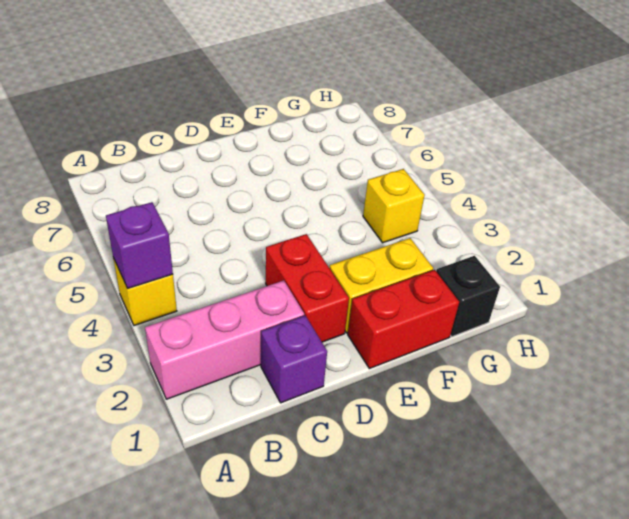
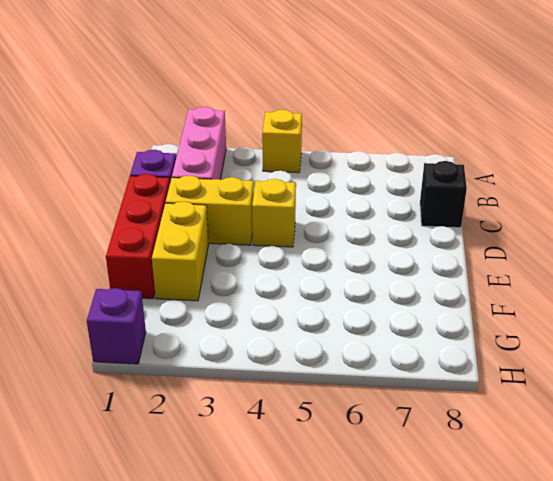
purple brick A4 level 2 -> purple brick H1 level 1
red brick D2:D3 level 1 -> yellow brick D2:D3 level 1
red brick E1:F1 level 1 -> red brick D1:F1 level 1
black brick G1 level 1 -> black brick C8 level 1
yellow brick G4 level 1 -> yellow brick D4 level 1

